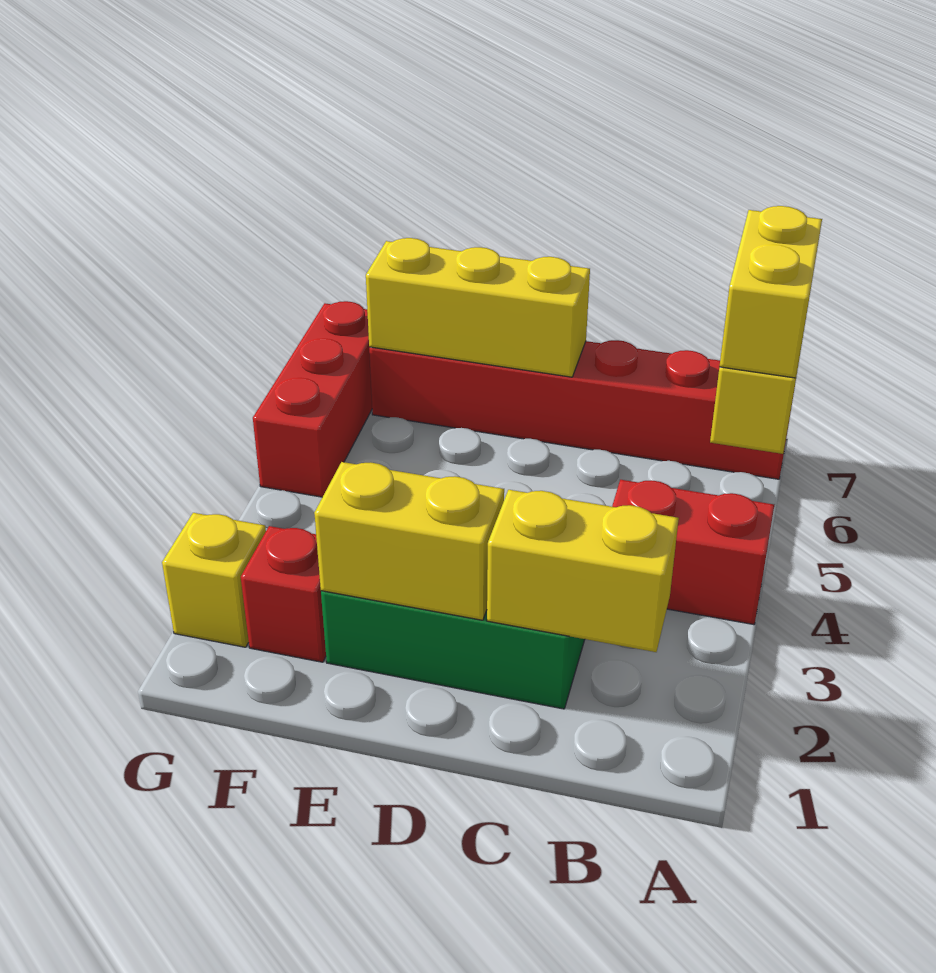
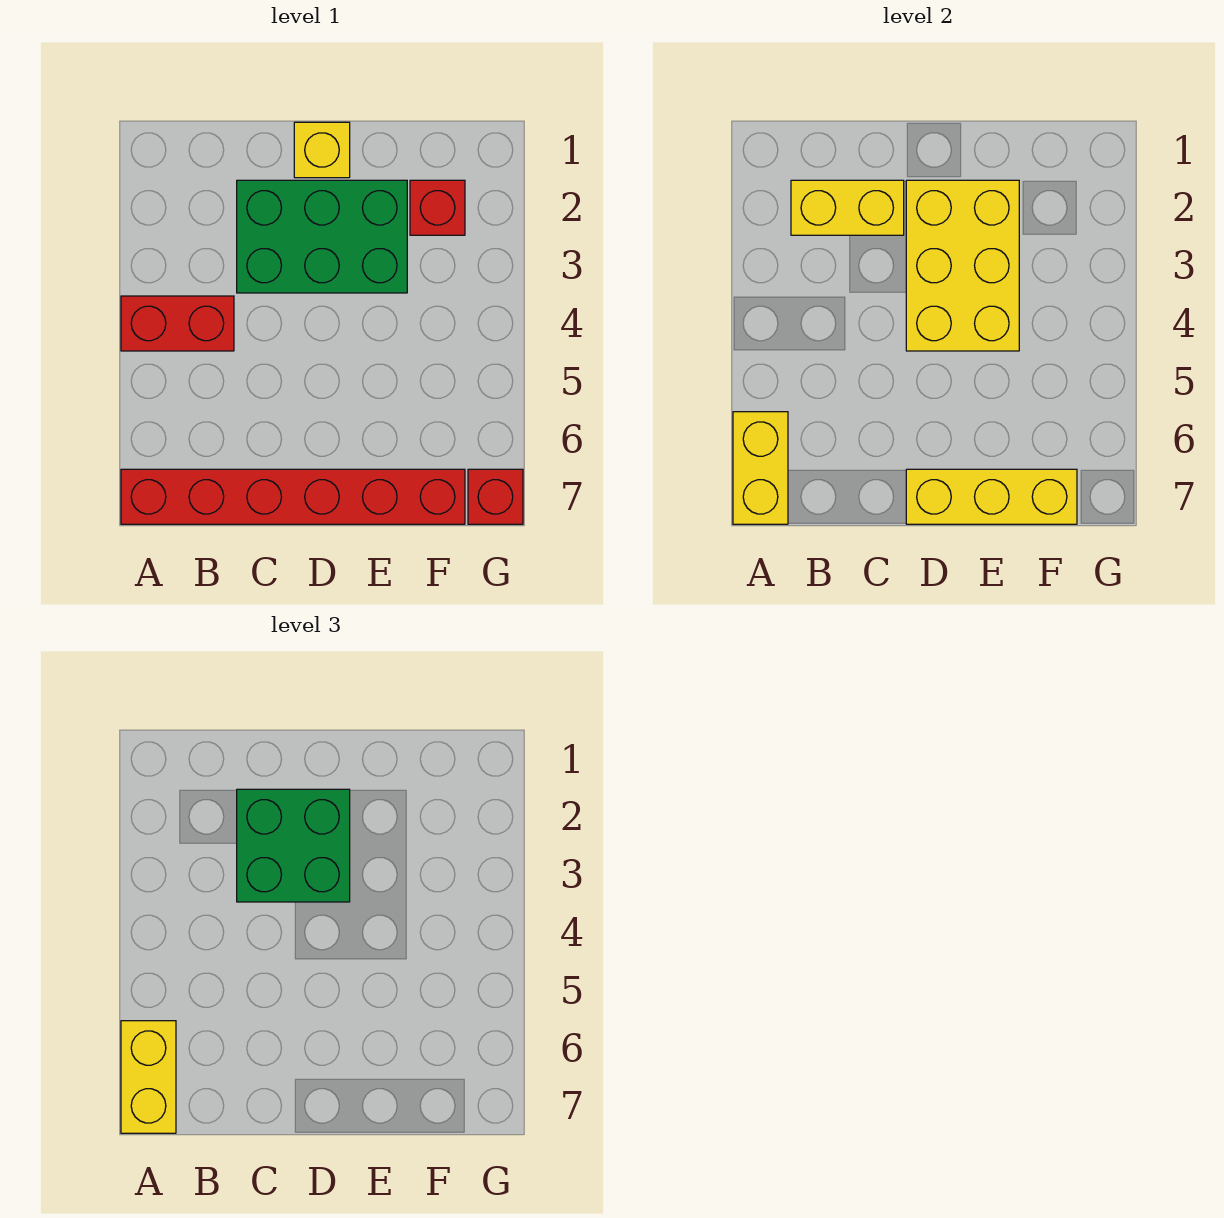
none -> green brick C2:D3 level 3
yellow brick D2:E2 level 2 -> yellow brick D2:E4 level 2
yellow brick G2 level 1 -> yellow brick D1 level 1
red brick G5:G7 level 1 -> red brick G7 level 1

